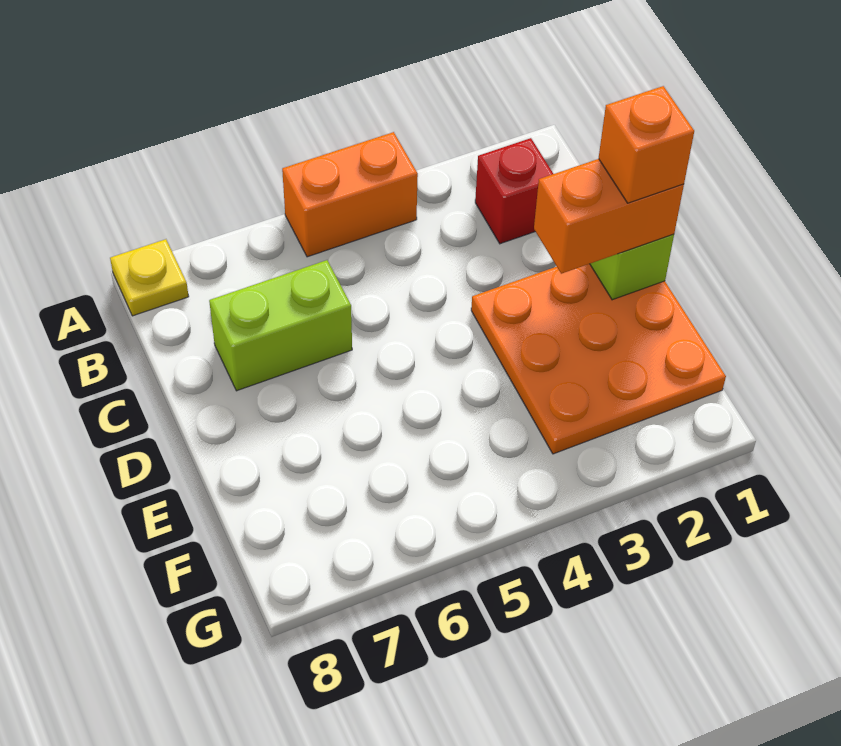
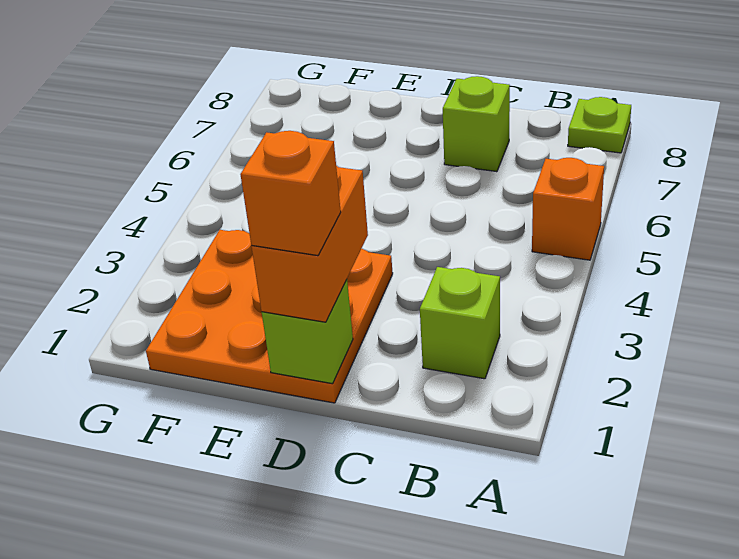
orange brick A4:A5 level 1 -> orange brick A5 level 1
yellow plate A8 level 1 -> lime plate A8 level 1
red brick B2 level 1 -> lime brick B2 level 1
lime brick C6:C7 level 1 -> lime brick C7 level 1

